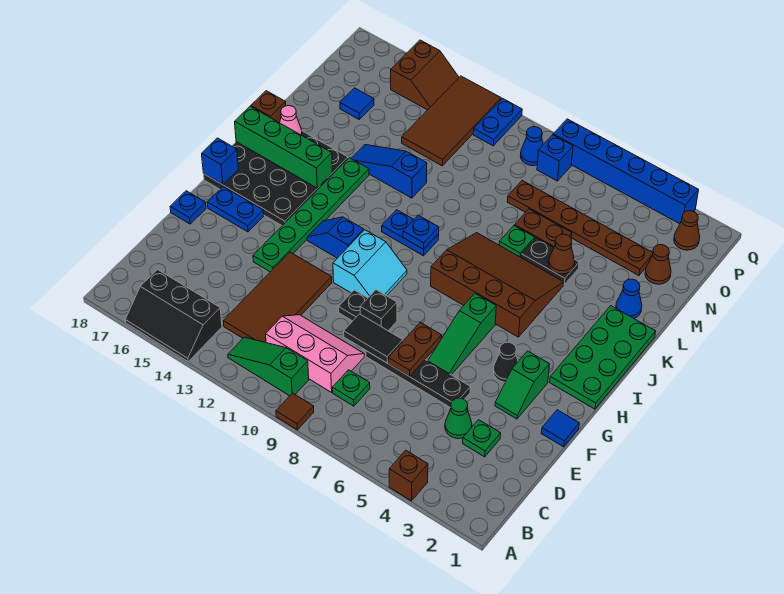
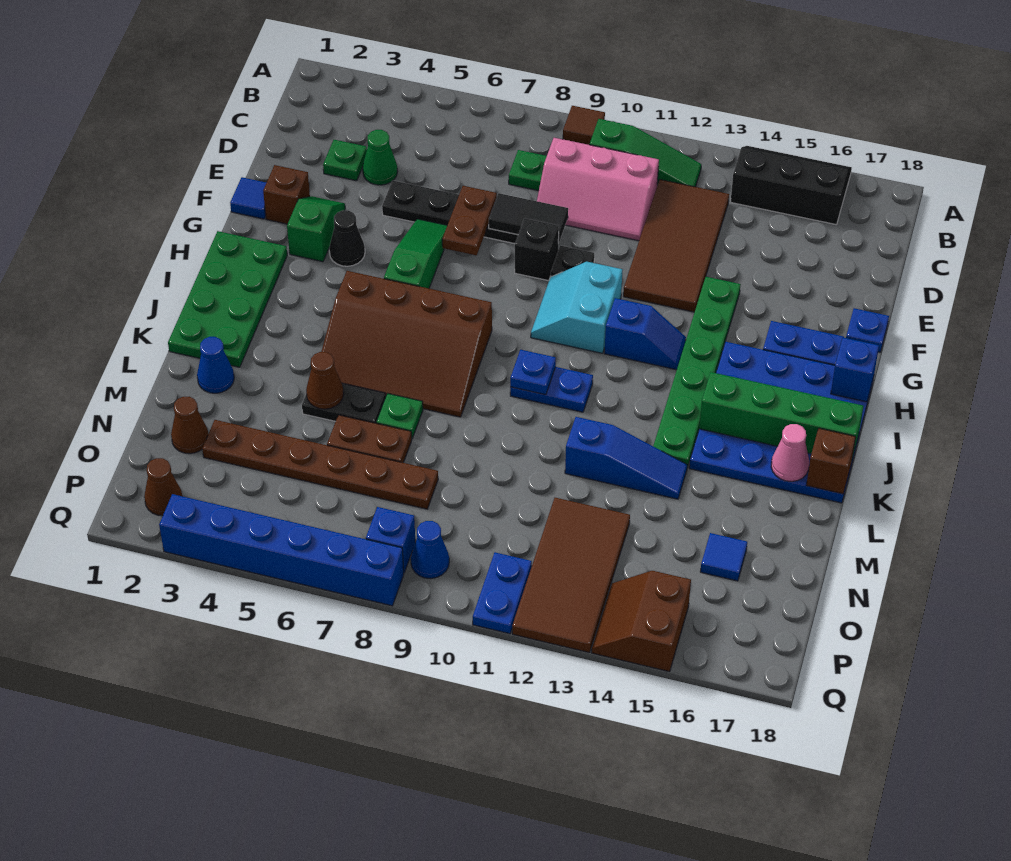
brown brick A4 level 1 -> brown brick F2 level 1
black plate H15:K18 level 1 -> blue plate H15:K18 level 1

